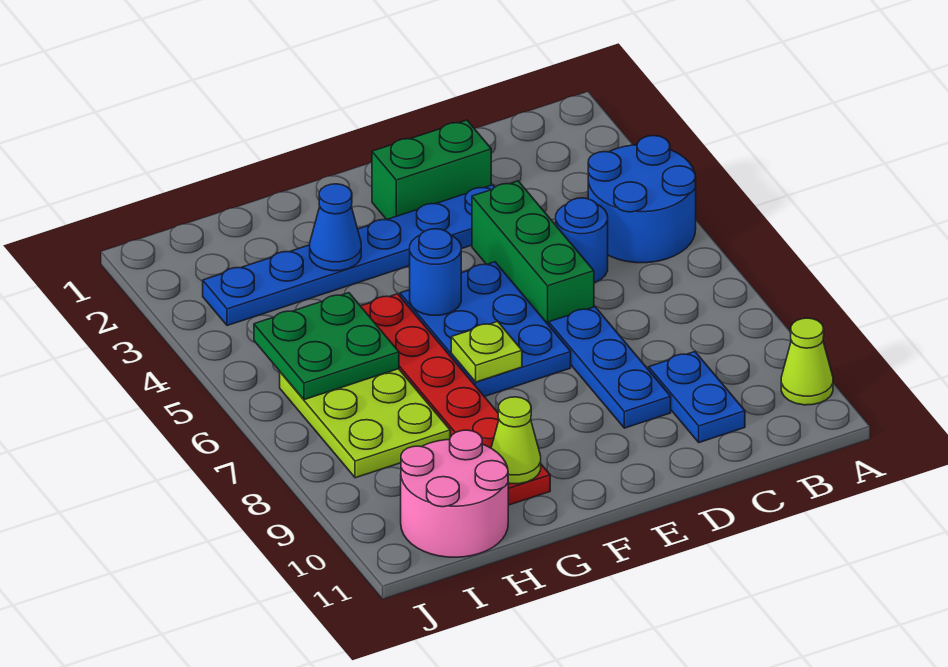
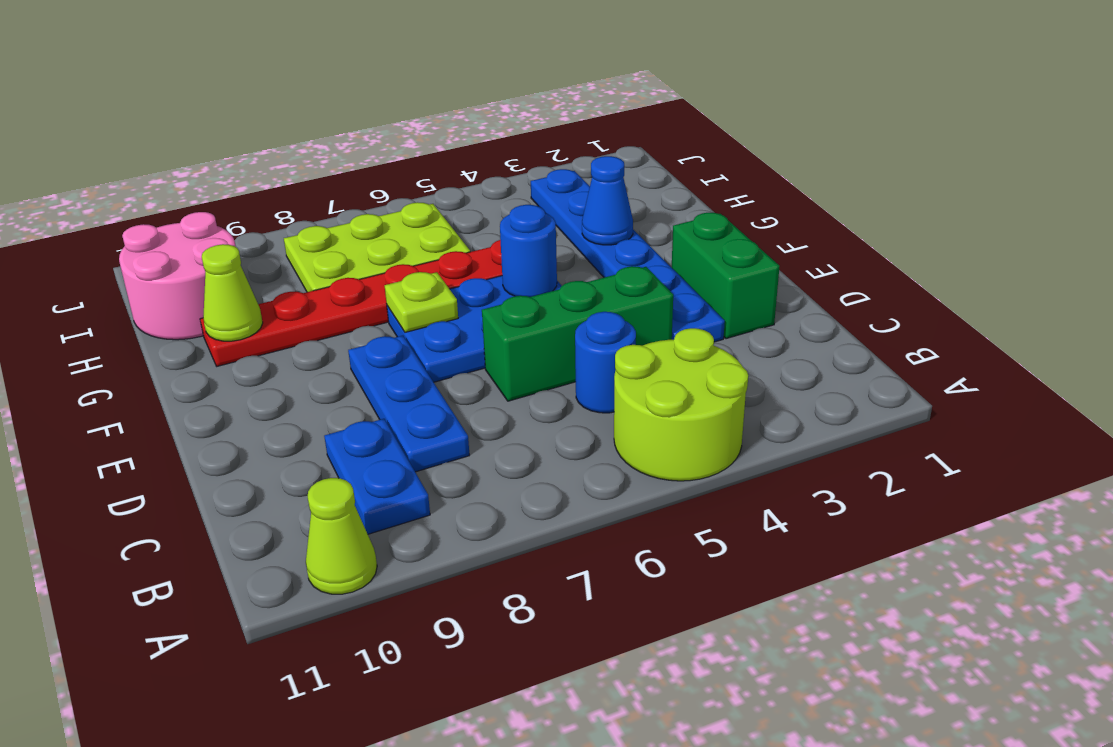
blue round brick A4:B5 level 1 -> lime round brick A4:B5 level 1
blue plate C9:C10 level 1 -> blue plate B9:C9 level 1
blue plate D7:D9 level 1 -> blue plate C8:E8 level 1
green plate H5:I6 level 2 -> none

